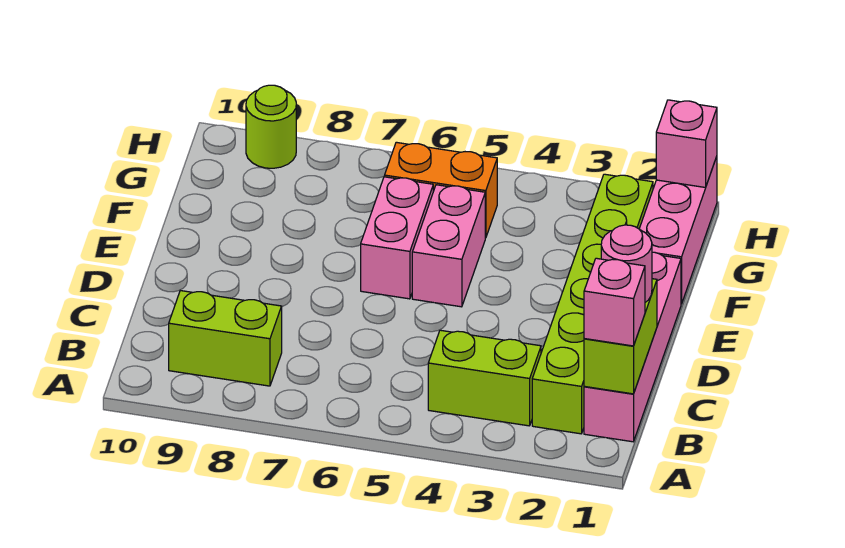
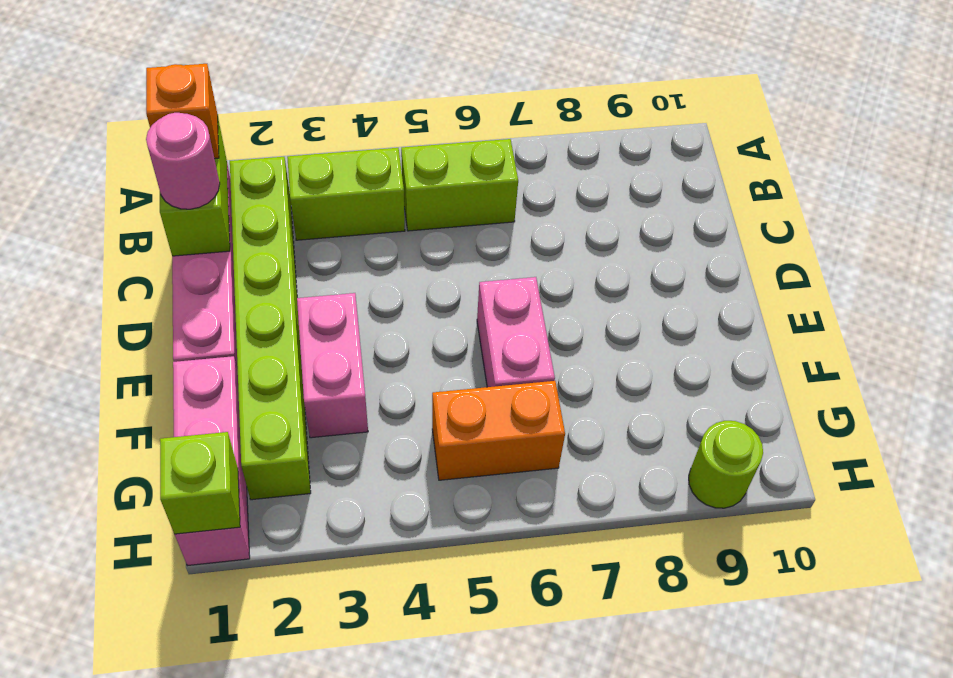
pink brick B1 level 3 -> orange brick B1 level 3
lime brick B8:B9 level 1 -> lime brick B5:B6 level 1
pink brick E5:F5 level 1 -> pink brick E3:F3 level 1
pink brick H1 level 2 -> lime brick H1 level 2

